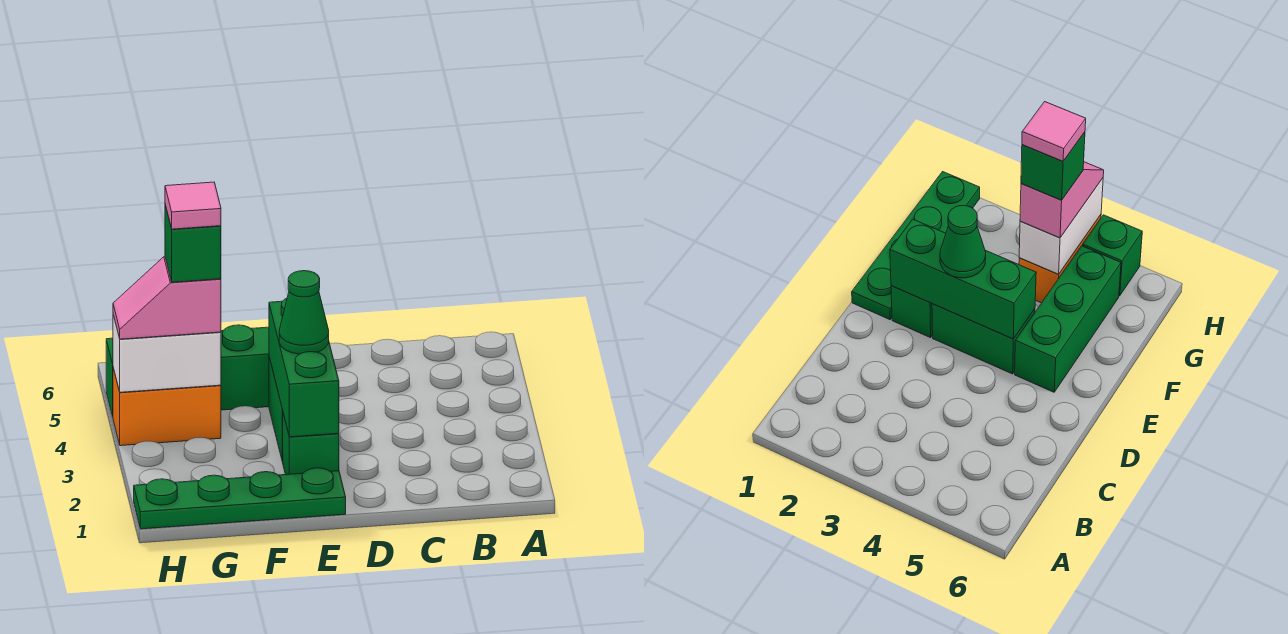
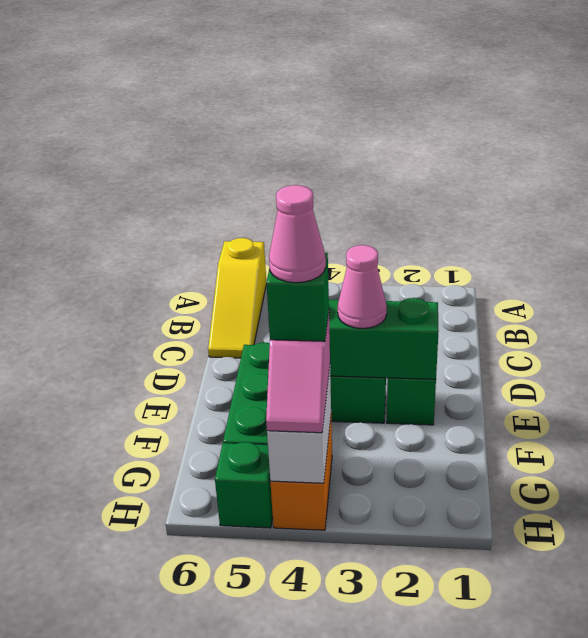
none -> yellow slope A6:C6 level 1 top A
green plate E1:H1 level 1 -> none
green cone E3 level 3 -> pink cone E3 level 3
pink tile G4 level 5 -> pink cone G4 level 5

